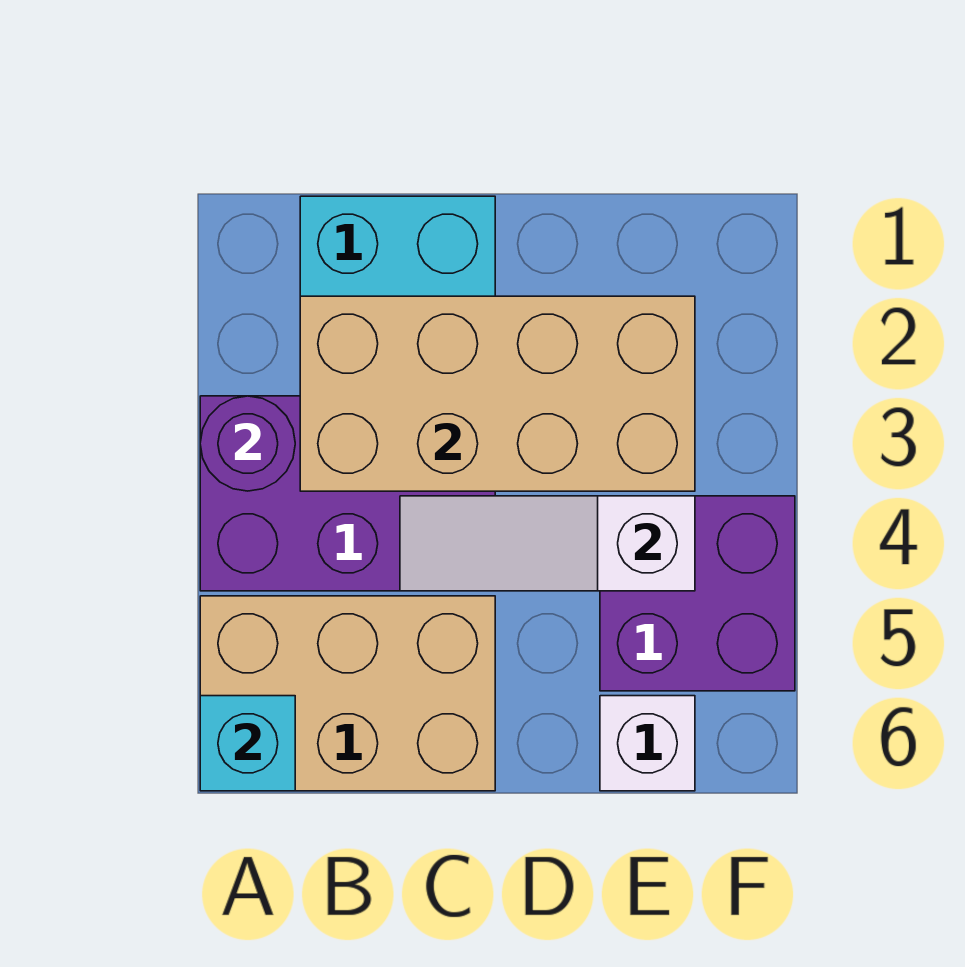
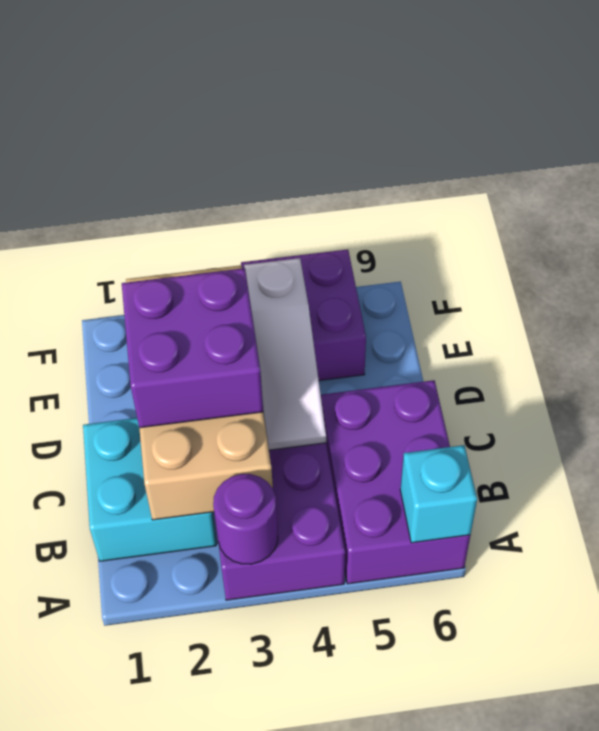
tan brick A5:C6 level 1 -> purple brick A5:C6 level 1
none -> purple brick C2:D3 level 3
white brick E6 level 1 -> none

